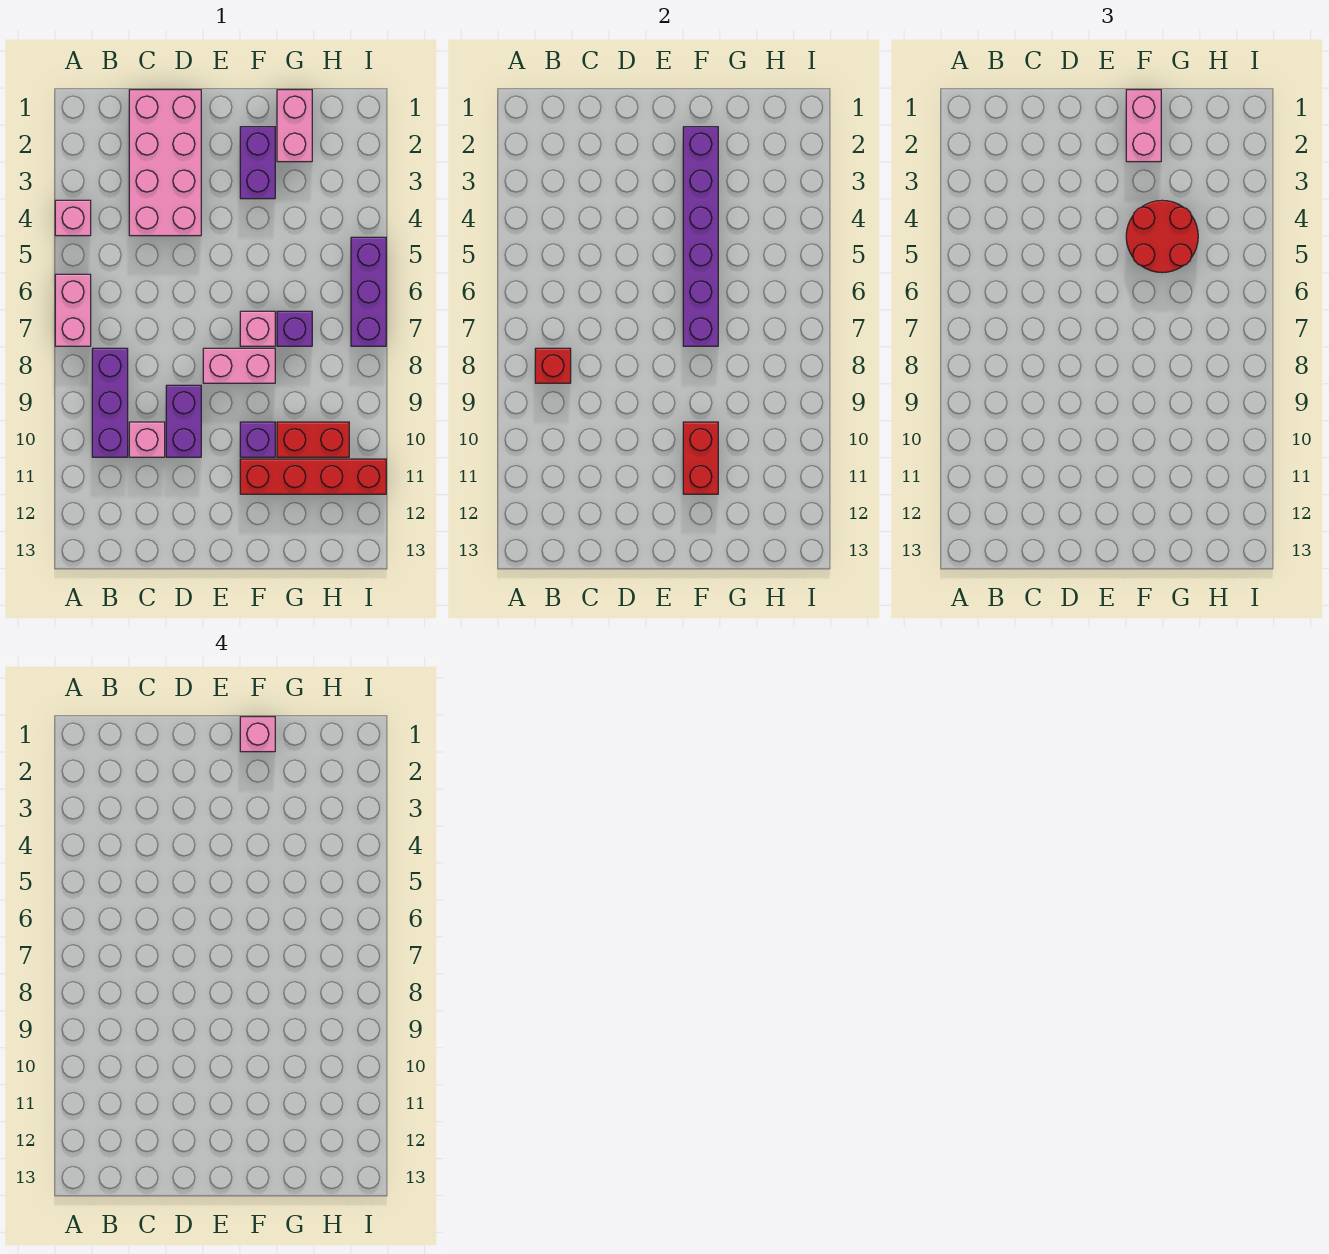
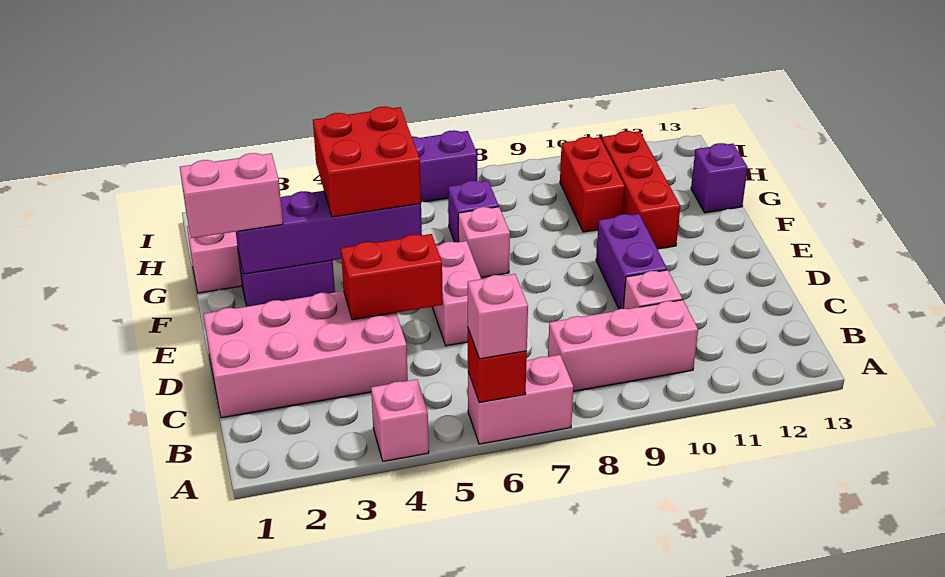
purple brick B8:B10 level 1 -> pink brick B8:B10 level 1
red brick B8 level 2 -> red brick A6 level 2
purple brick D9:D10 level 1 -> purple brick D10:E10 level 1
pink brick E8:F8 level 1 -> pink brick D6:E6 level 1
pink brick F1 level 4 -> pink brick A6 level 3
purple brick F2:F7 level 2 -> purple brick F2:F5 level 2
red round brick F4:G5 level 3 -> red brick F4:G5 level 3
purple brick F10 level 1 -> purple brick G13 level 1
red brick F10:F11 level 2 -> red brick D4:D5 level 2
red brick F11:I11 level 1 -> red brick F11:H11 level 1

